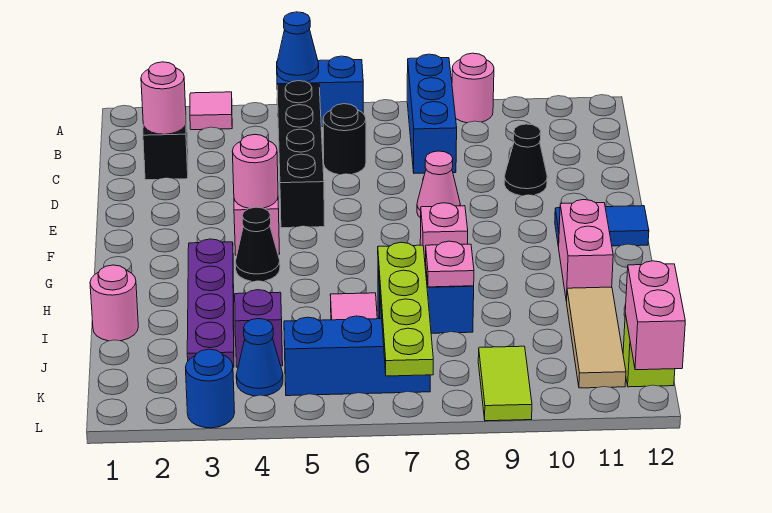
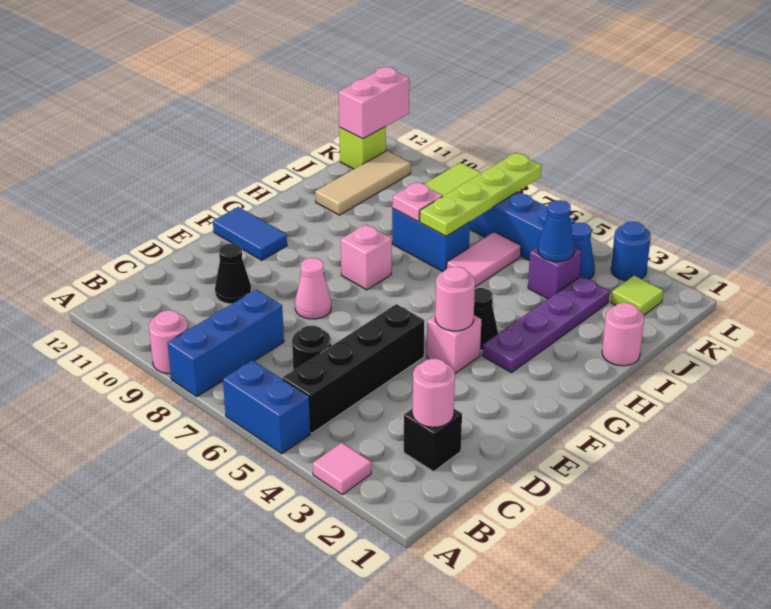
blue cone A5 level 2 -> blue cone J4 level 2
pink brick G11:H11 level 1 -> none
none -> lime tile K2 level 1

